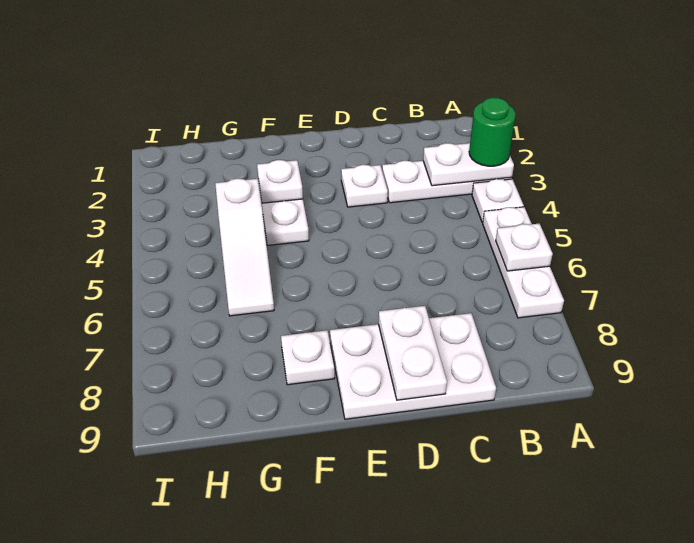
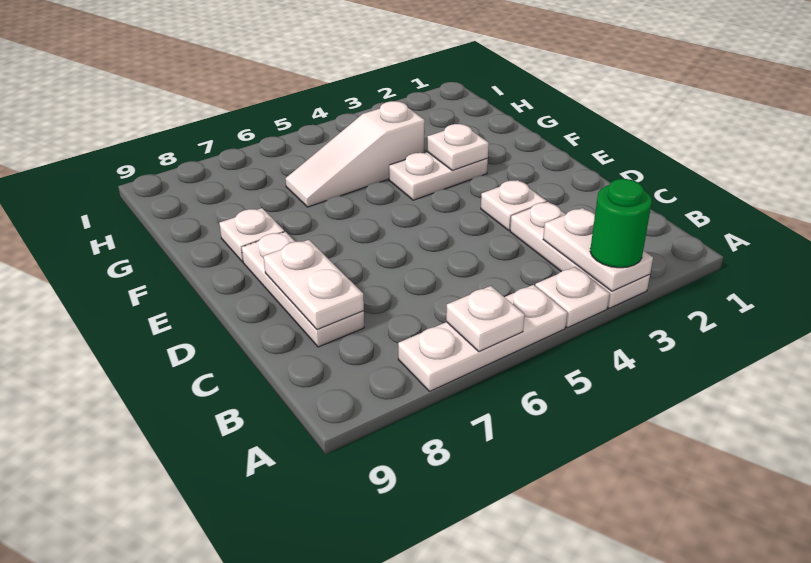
white plate C8:E9 level 1 -> white plate C8:E8 level 1
white plate D8:D9 level 2 -> white plate C8:D8 level 2

